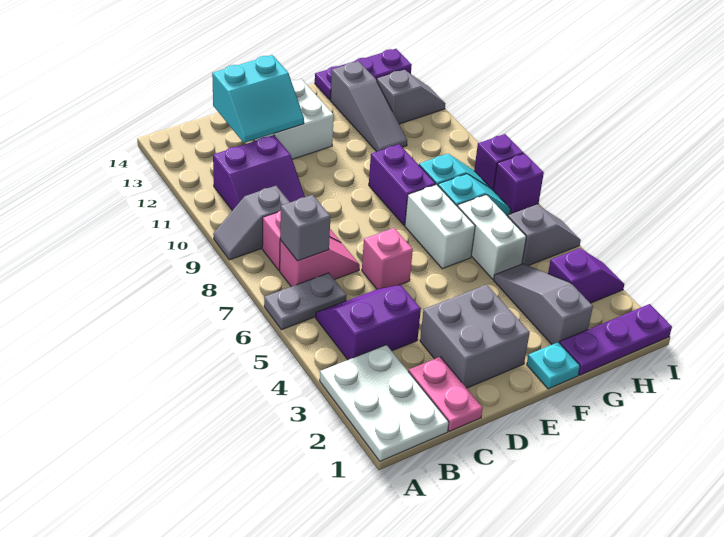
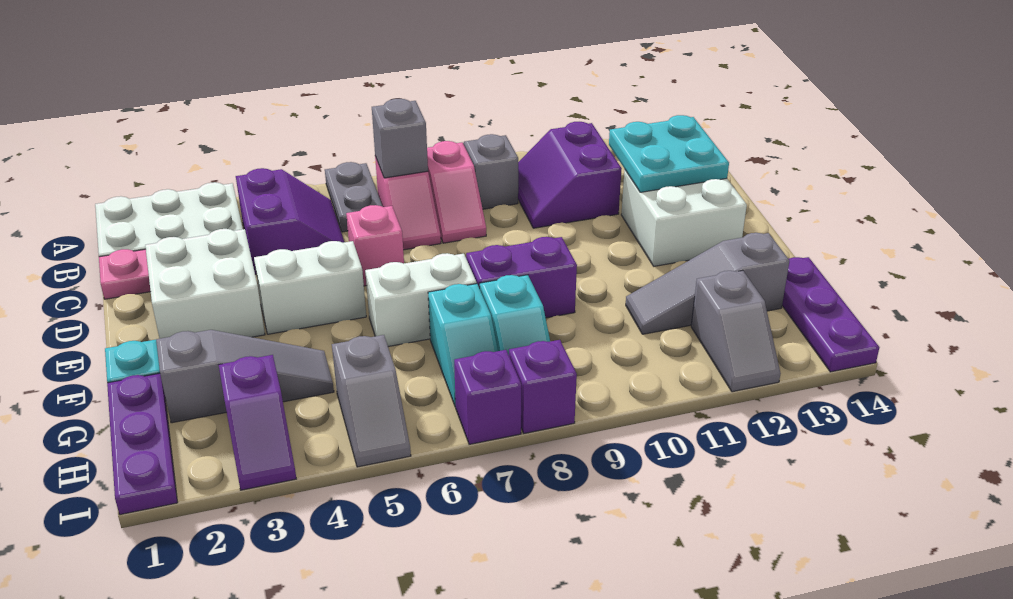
cyan slope C12:D13 level 2 top 13 -> cyan plate C12:D13 level 2
grey brick D2:E3 level 1 -> white brick D2:E3 level 1
white brick G5:G6 level 1 -> white brick E4:E5 level 1

